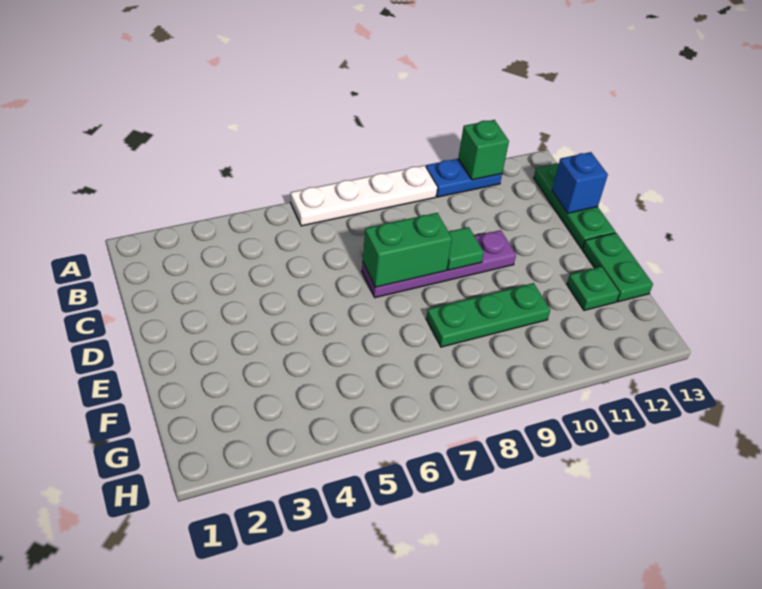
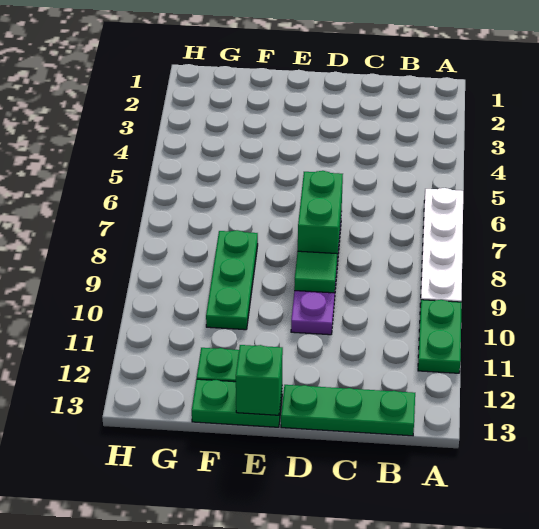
blue plate A10:A11 level 1 -> green plate A10:A11 level 1
green brick A11 level 2 -> green brick E13 level 2
blue brick C13 level 2 -> none

